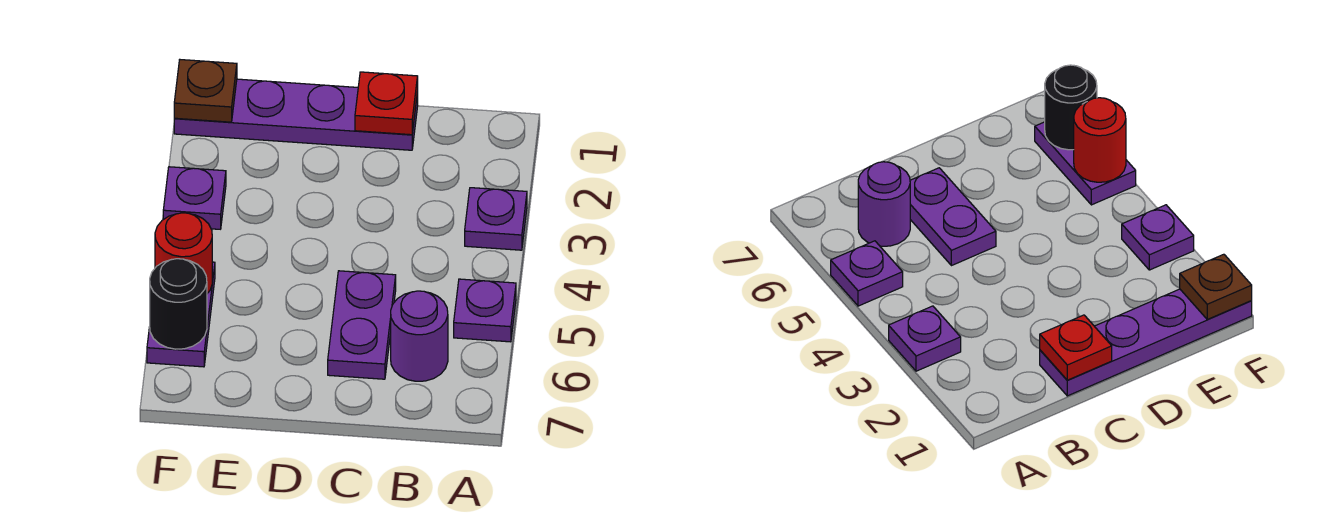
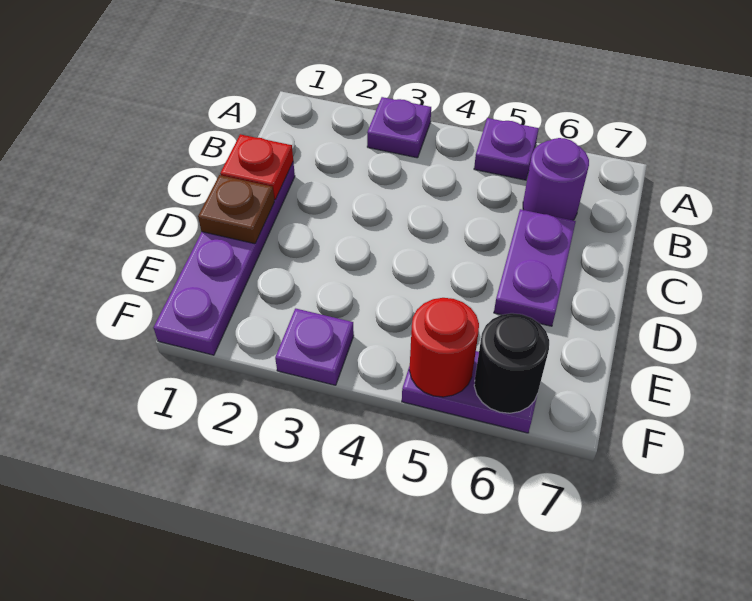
purple plate C5:C6 level 1 -> purple plate C6:D6 level 1
brown plate F1 level 2 -> brown plate D1 level 2

